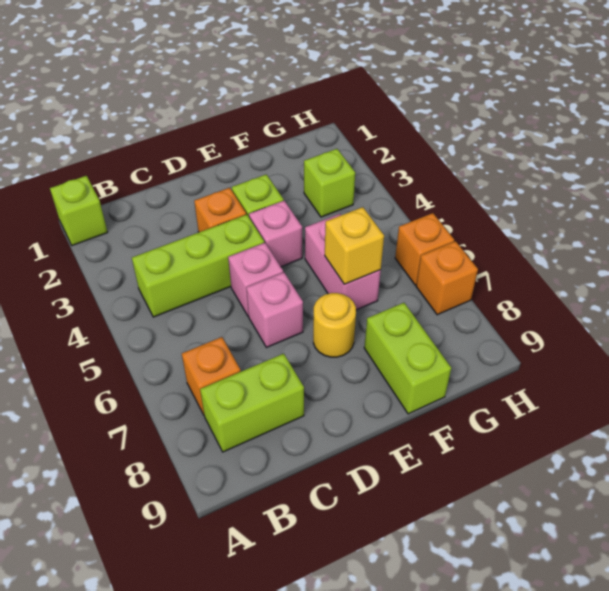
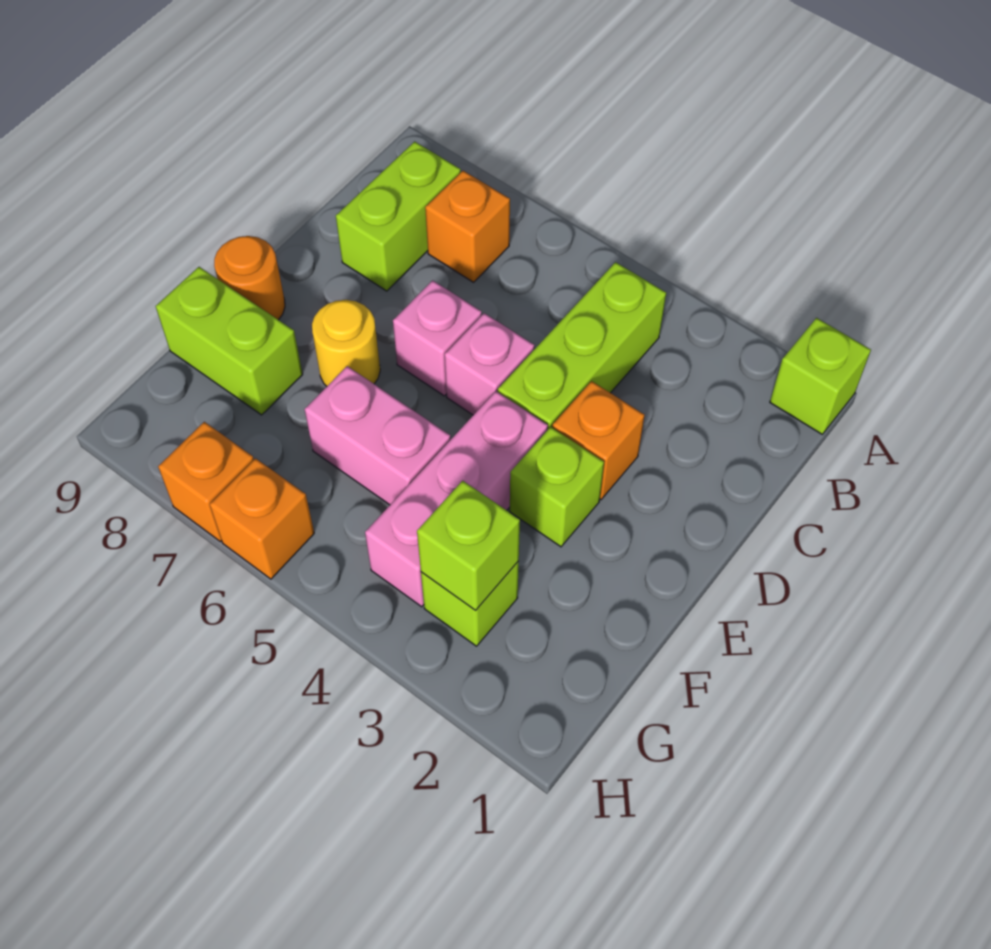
pink brick E4 level 1 -> pink brick E4:G4 level 1
none -> orange round brick E9 level 1
yellow brick F6 level 2 -> none
none -> lime brick G3 level 2

